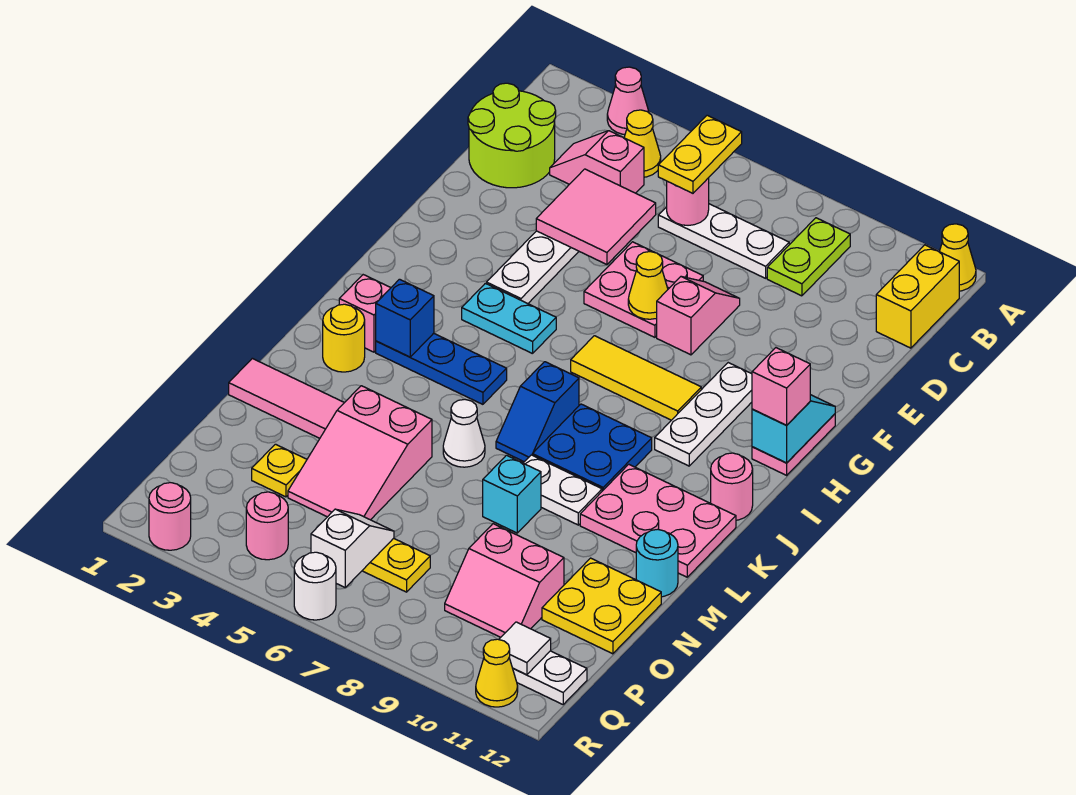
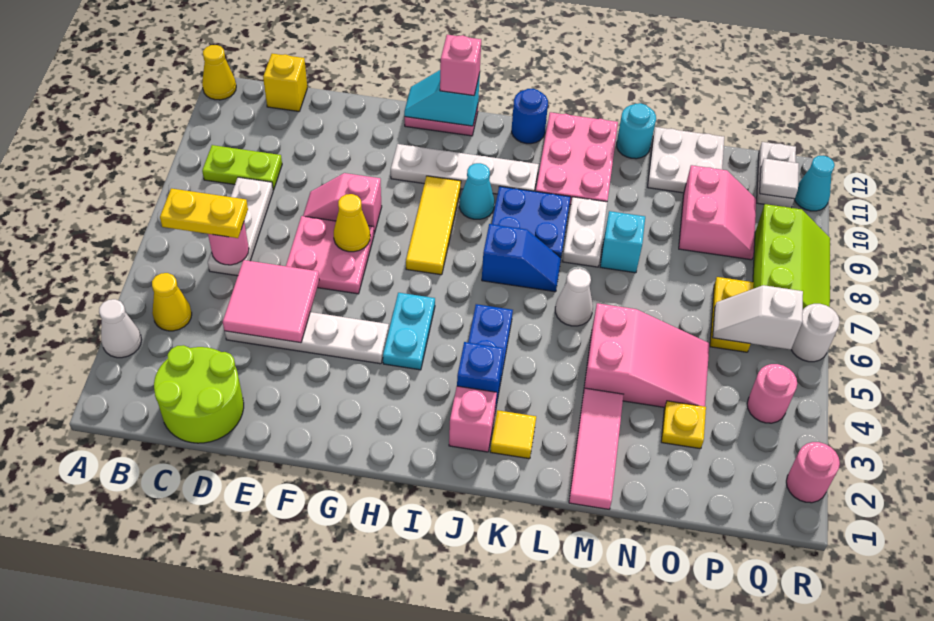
pink cone A3 level 1 -> white cone A3 level 1
yellow brick B12:C12 level 1 -> yellow brick C12 level 1
pink slope C3:C4 level 1 top 4 -> none
white plate G10:I10 level 1 -> white plate G10:J10 level 1
none -> cyan cone I9 level 1
pink round brick J12 level 1 -> blue round brick J12 level 1
yellow round brick K2 level 1 -> yellow tile K2 level 1
yellow plate N11:O12 level 1 -> white plate N11:O12 level 1
none -> lime slope Q7:R9 level 1 top Q
yellow cone R11 level 1 -> cyan cone R11 level 1

